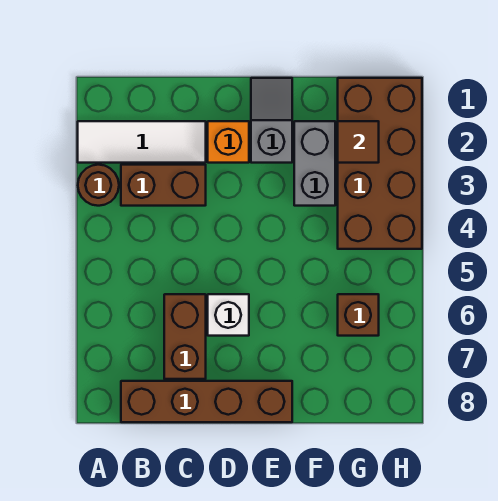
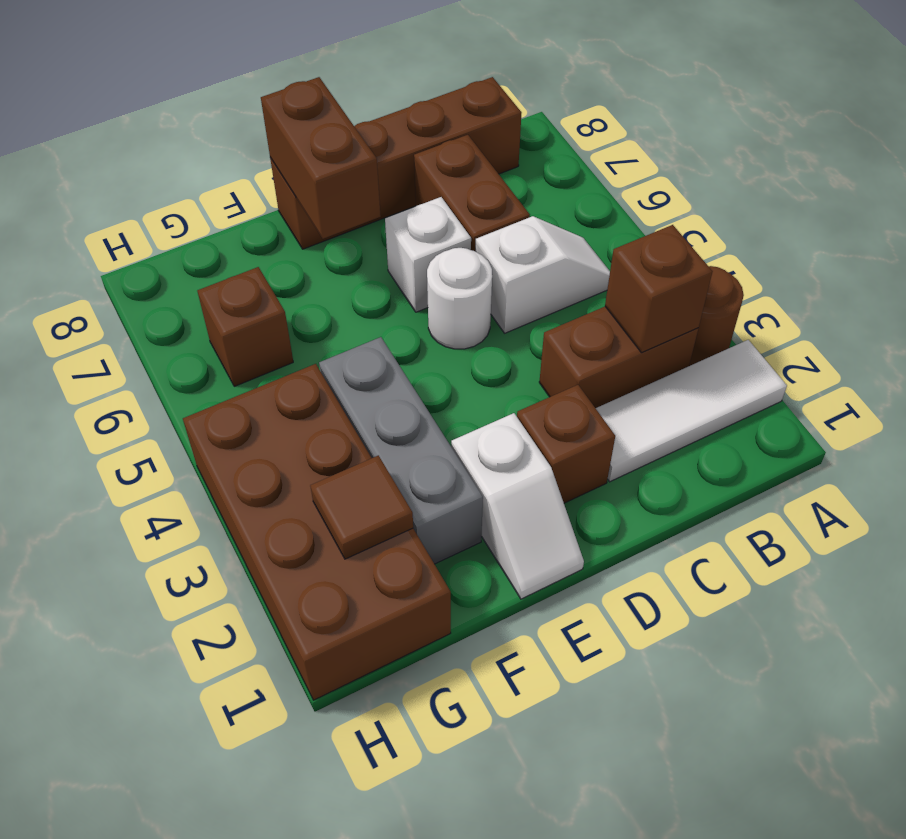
none -> brown brick B3 level 2
none -> white slope B5:C5 level 1 top C
orange brick D2 level 1 -> brown brick D2 level 1
none -> white round brick D5 level 1
grey slope E1:E2 level 1 top 2 -> white slope E1:E2 level 1 top 2
none -> brown brick E7:E8 level 2
grey brick F2:F3 level 1 -> grey brick F2:F4 level 1

